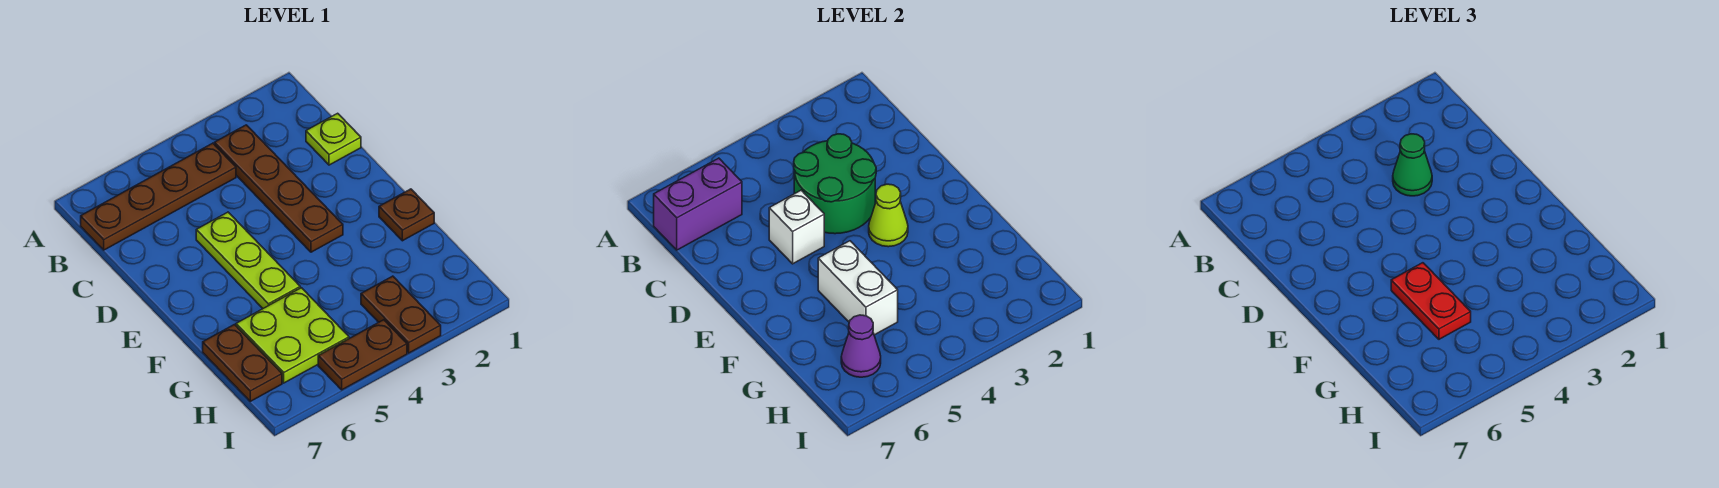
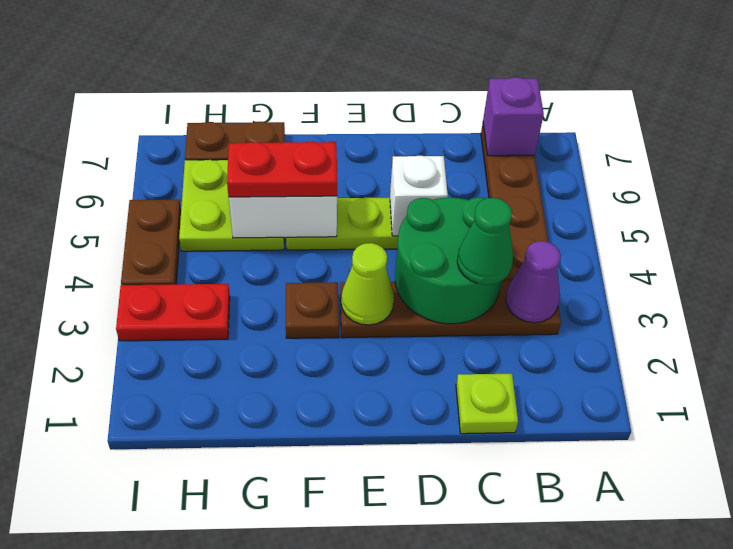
purple brick B6:B7 level 2 -> purple brick B7 level 2
brown plate F1 level 1 -> brown plate F3 level 1
brown plate H3:I3 level 1 -> red plate H3:I3 level 1
purple cone H6 level 2 -> purple cone B3 level 2

